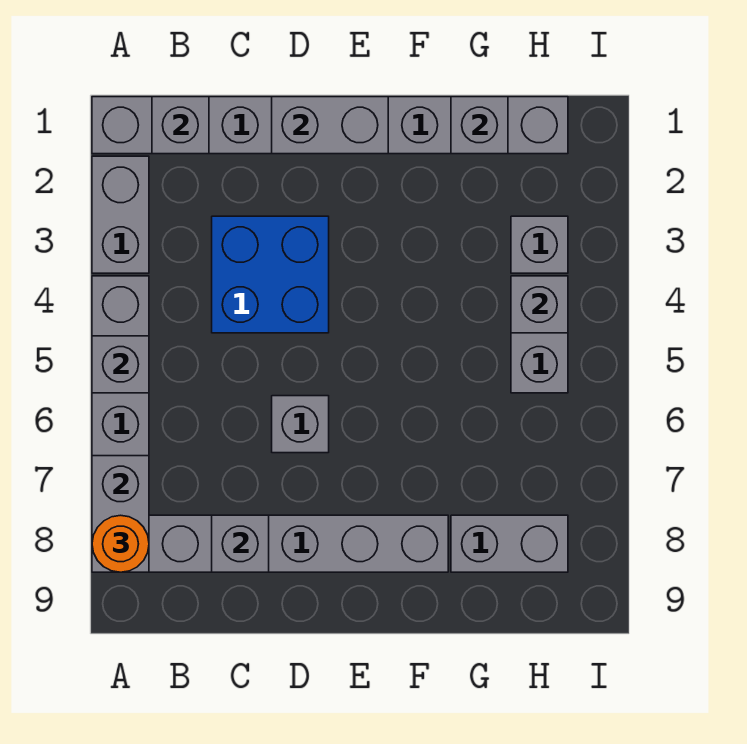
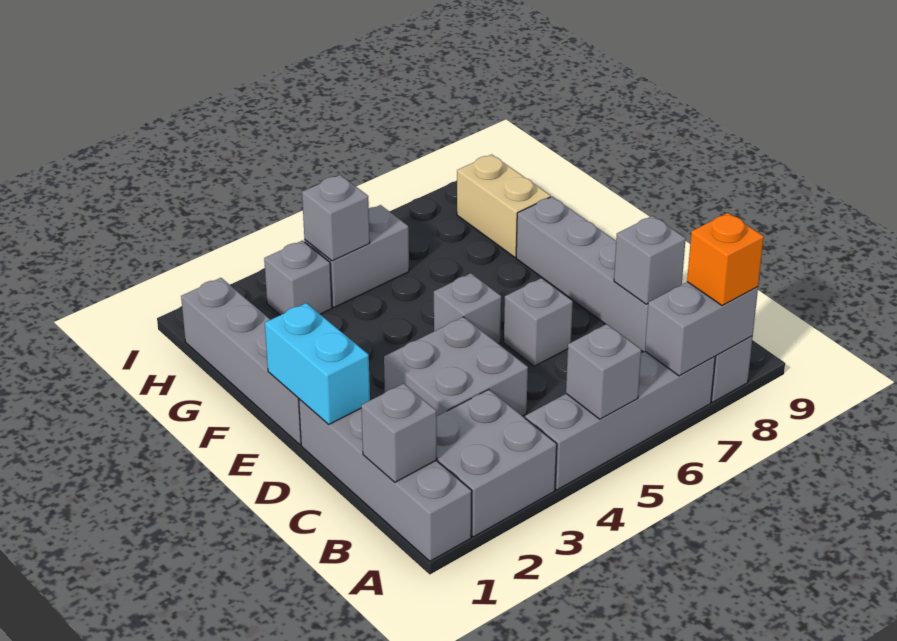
grey brick A2:A3 level 1 -> grey brick A2:B3 level 1
orange round brick A8 level 3 -> orange brick A8 level 3
blue brick C3:D4 level 1 -> grey brick C3:D4 level 1
grey brick D1:E1 level 2 -> cyan brick D1:E1 level 2
grey brick G1 level 2 -> grey brick E5 level 1
grey brick G8:H8 level 1 -> tan brick G8:H8 level 1

